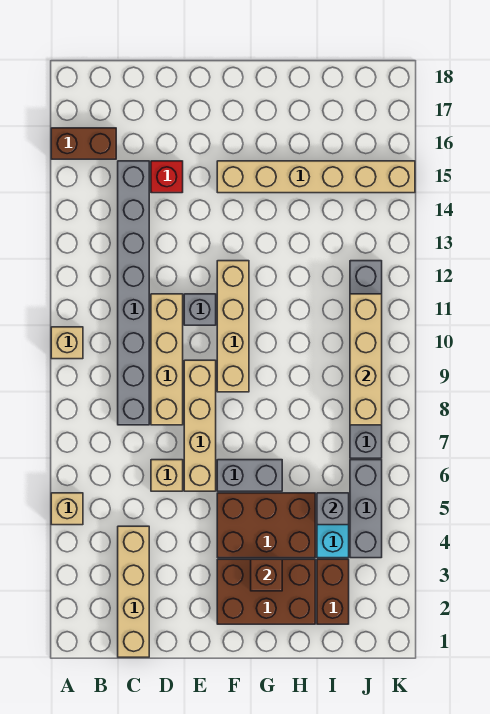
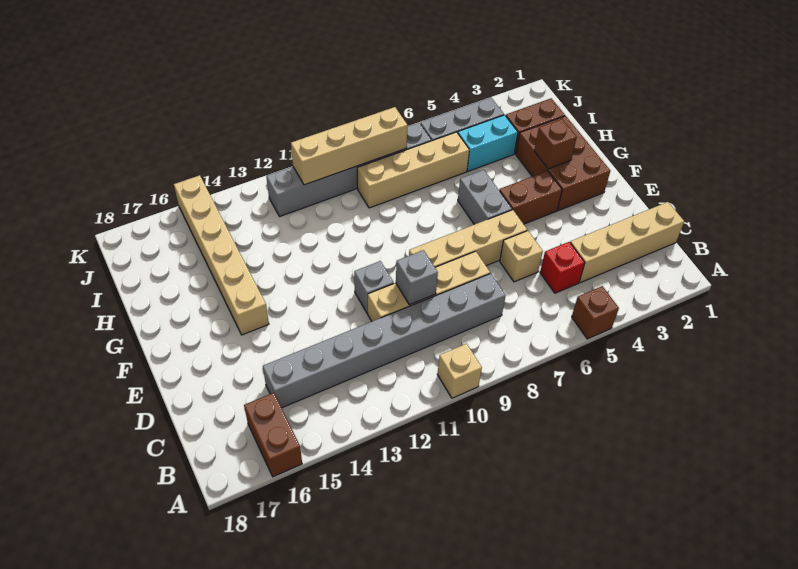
tan brick A5 level 1 -> brown brick A5 level 1
red brick D15 level 1 -> red brick C5 level 1
brown brick F4:H5 level 1 -> brown brick F4:F5 level 1
tan brick F9:F12 level 1 -> tan brick I6:I9 level 1
grey brick I5 level 2 -> grey brick D10 level 2

